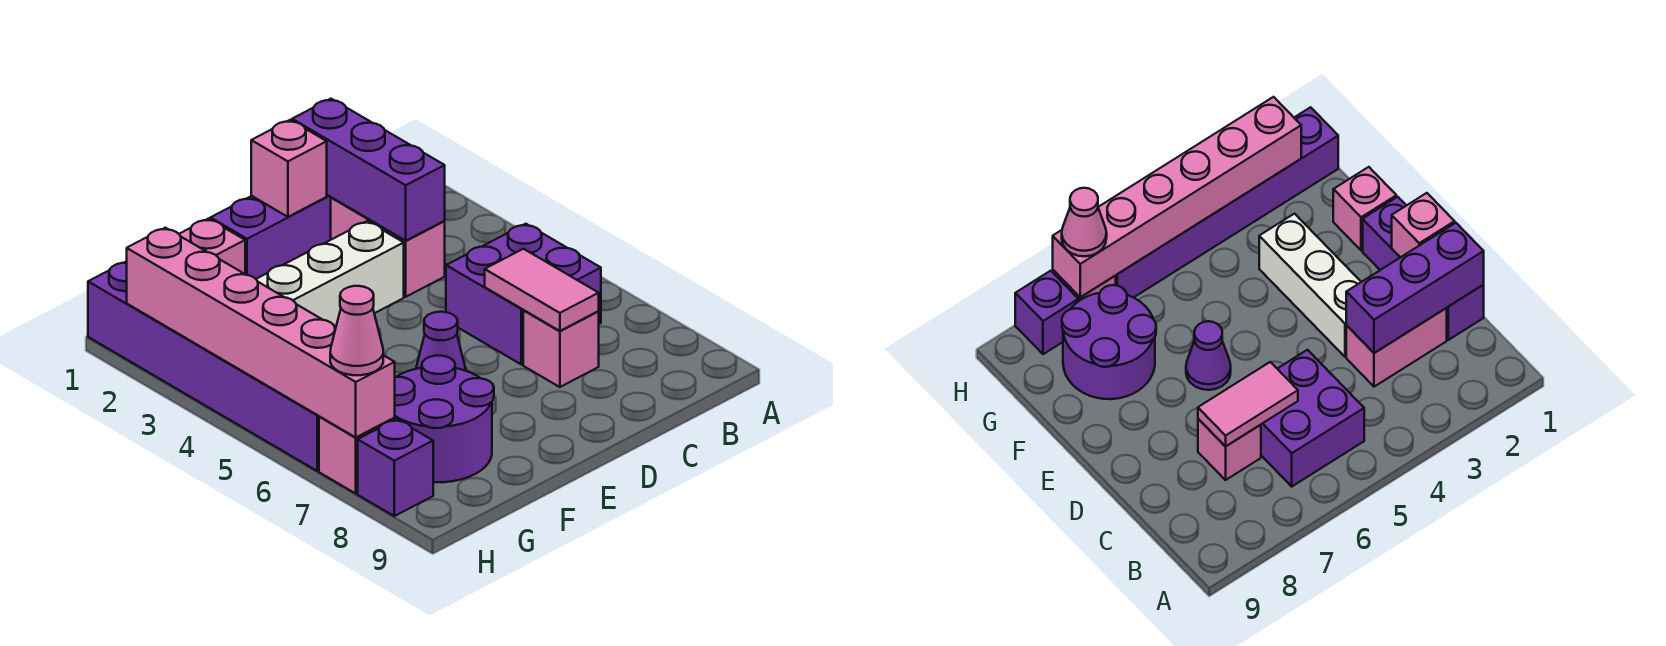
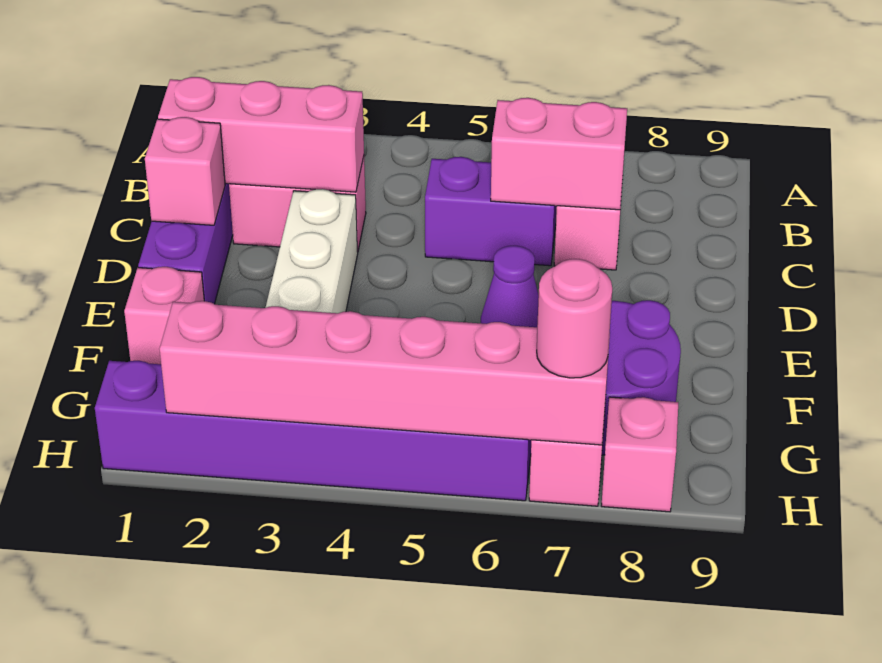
purple brick B5:C6 level 1 -> purple brick C5:C6 level 1
purple brick C1:C3 level 2 -> pink brick C1:C3 level 2
pink tile C6:C7 level 2 -> pink brick C6:C7 level 2
pink cone H7 level 3 -> pink round brick H7 level 3
purple brick H8 level 1 -> pink brick H8 level 1

